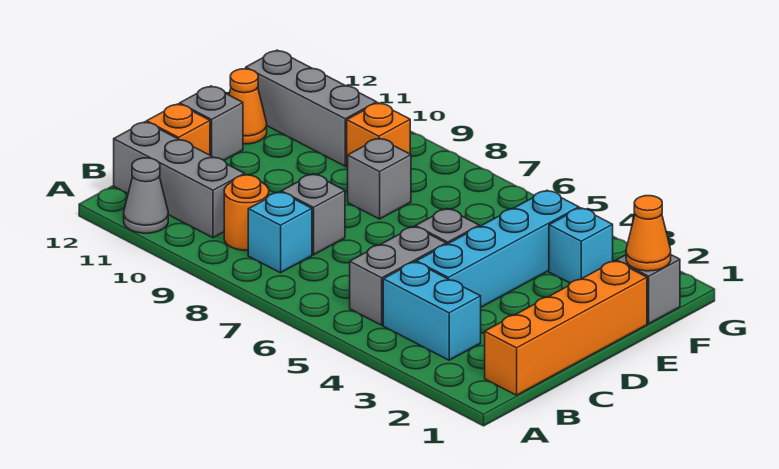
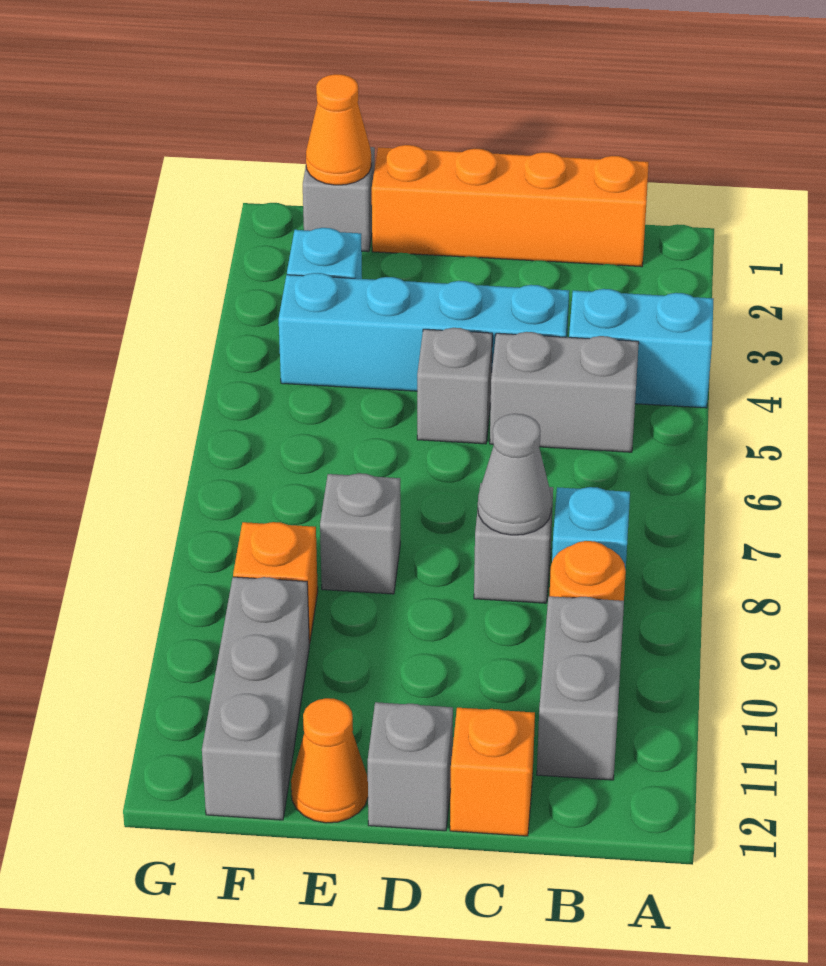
grey cone A11 level 1 -> grey cone C8 level 2
cyan brick B3:B4 level 1 -> cyan brick A4:B4 level 1
grey brick B10:B12 level 1 -> grey brick B10:B11 level 1

